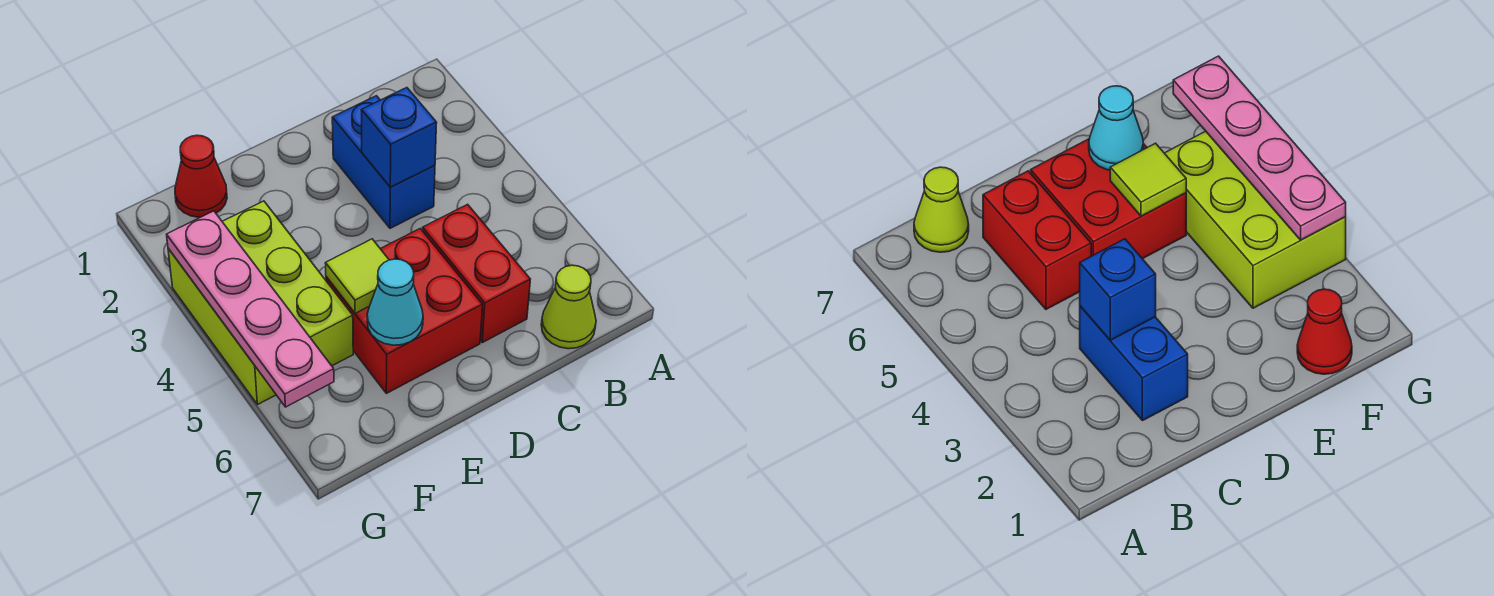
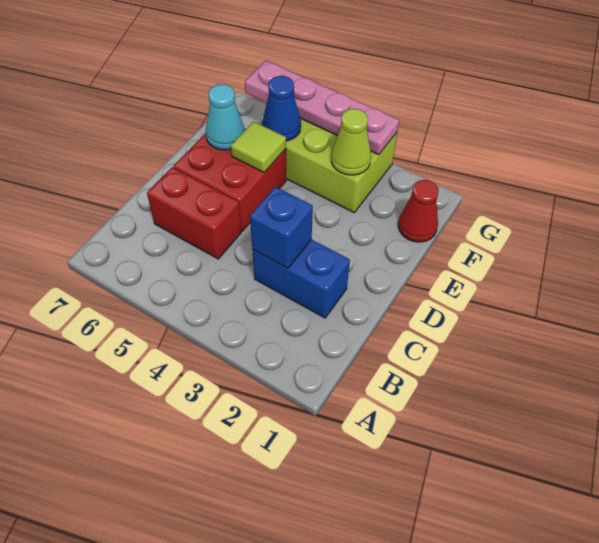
lime cone B7 level 1 -> lime cone F3 level 2
none -> blue cone F5 level 2

